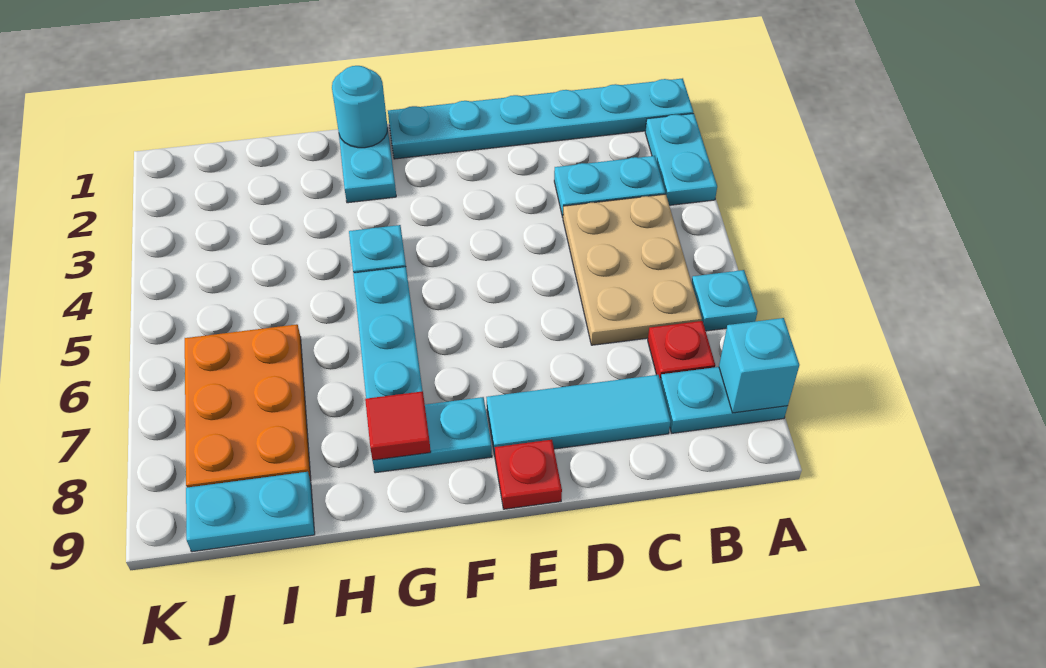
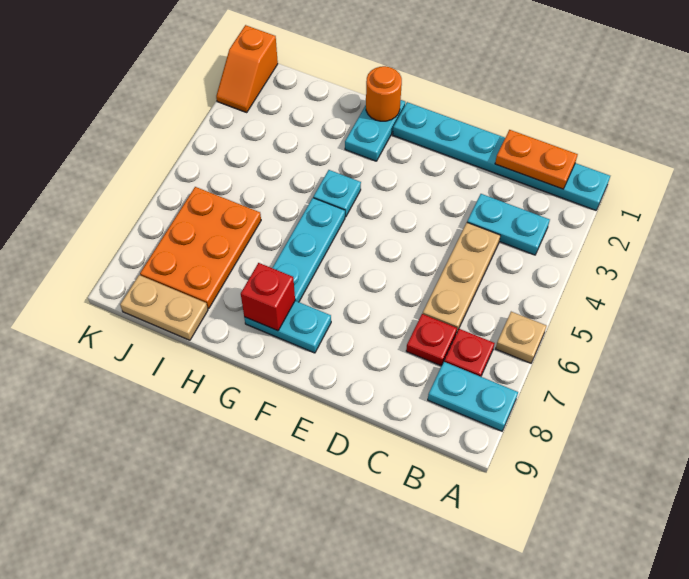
cyan plate A2:A3 level 1 -> none
cyan plate A6 level 1 -> tan plate A6 level 1
cyan brick A8 level 2 -> none
none -> orange plate B1:C1 level 2
tan plate B4:C6 level 1 -> tan plate C4:C6 level 1
cyan tile C8:E8 level 1 -> none
red plate E9 level 1 -> red plate C7 level 1
cyan round brick G1 level 2 -> orange round brick G1 level 2
red tile G8 level 2 -> red brick G8 level 2
cyan plate I9:J9 level 1 -> tan plate I9:J9 level 1
none -> orange slope K1:K2 level 1 top 1

